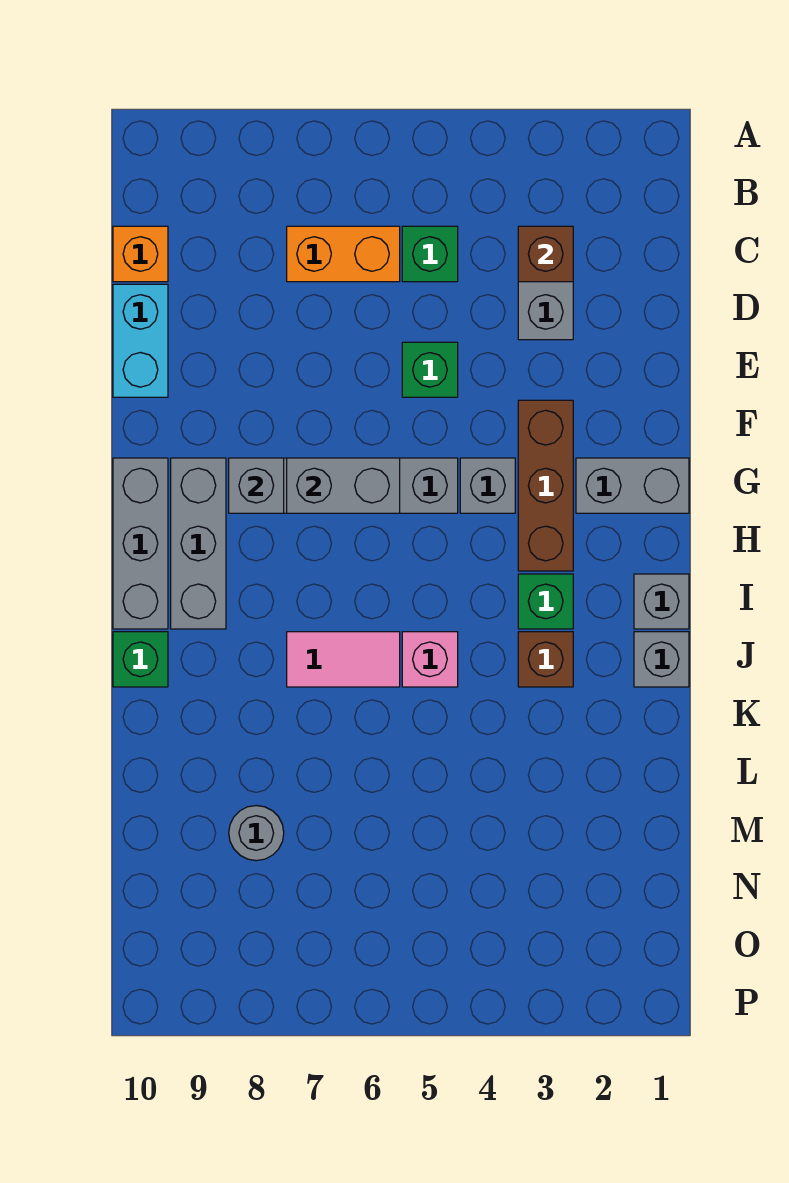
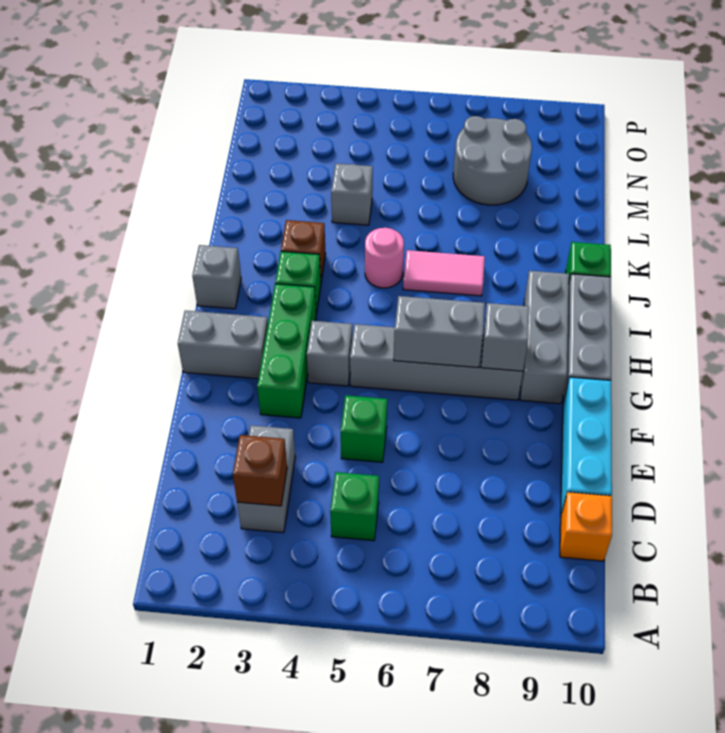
orange brick C6:C7 level 1 -> none
cyan brick D10:E10 level 1 -> cyan brick D10:F10 level 1
brown brick F3:H3 level 1 -> green brick F3:H3 level 1
grey brick J1 level 1 -> grey brick L4 level 1
pink brick J5 level 1 -> pink round brick J5 level 1
grey round brick M8 level 1 -> grey round brick M7:N8 level 1

